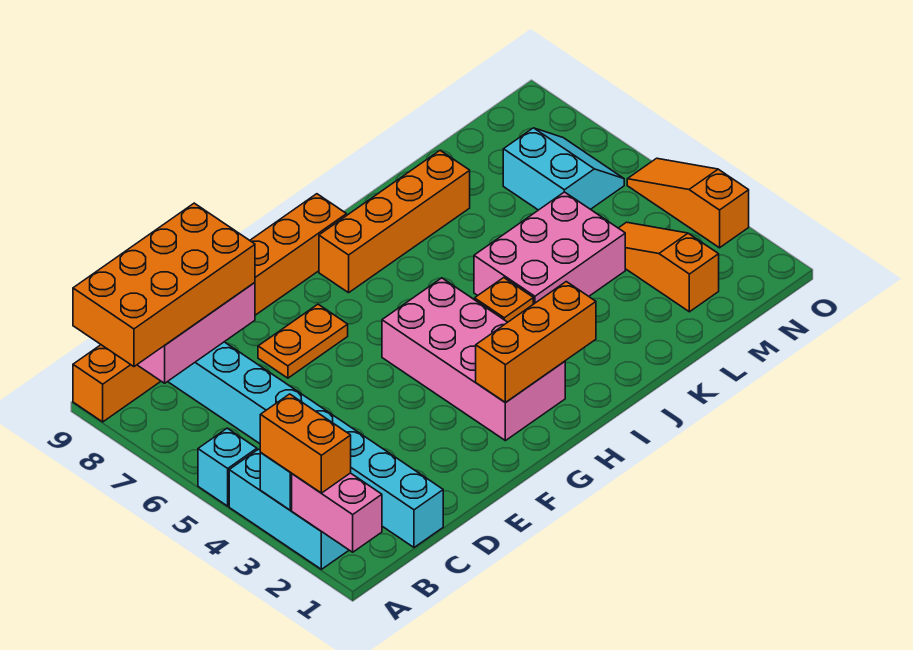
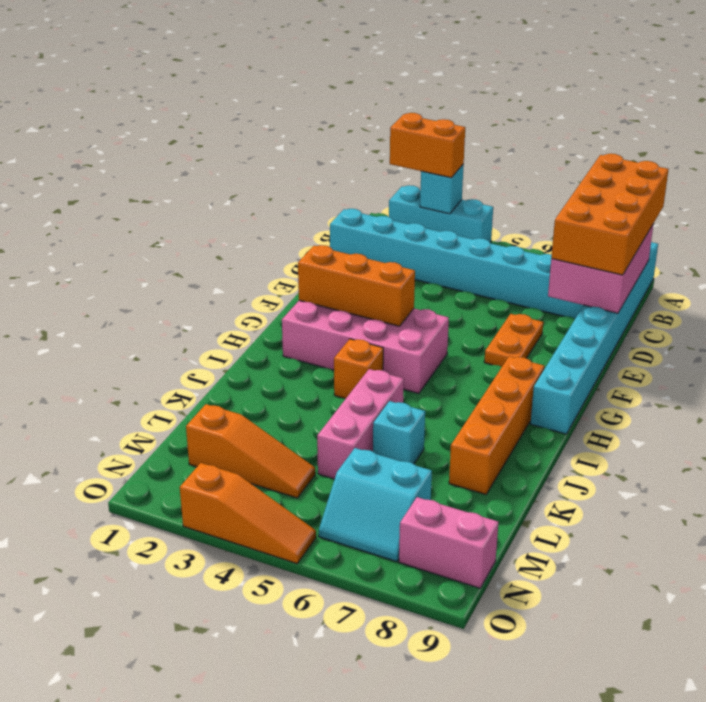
pink brick A1:A2 level 2 -> pink brick N8:N9 level 1
cyan brick A5 level 1 -> cyan brick K6 level 1
orange brick A9:H9 level 1 -> cyan brick A9:H9 level 1
orange brick G2:I2 level 2 -> orange brick G2:G4 level 2
pink brick J4:L5 level 1 -> pink brick J5:L5 level 1

